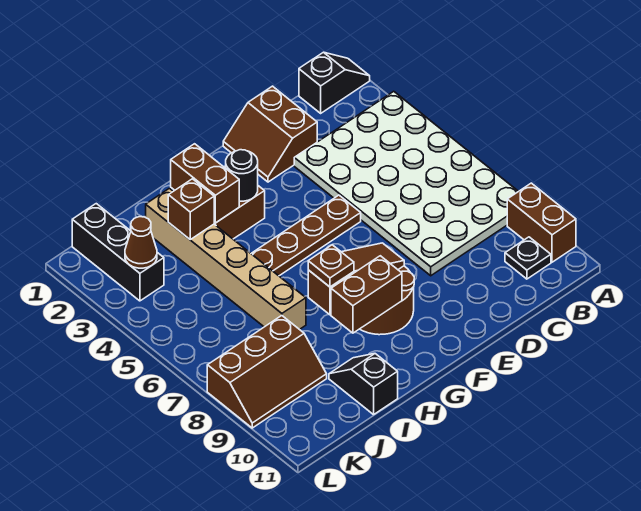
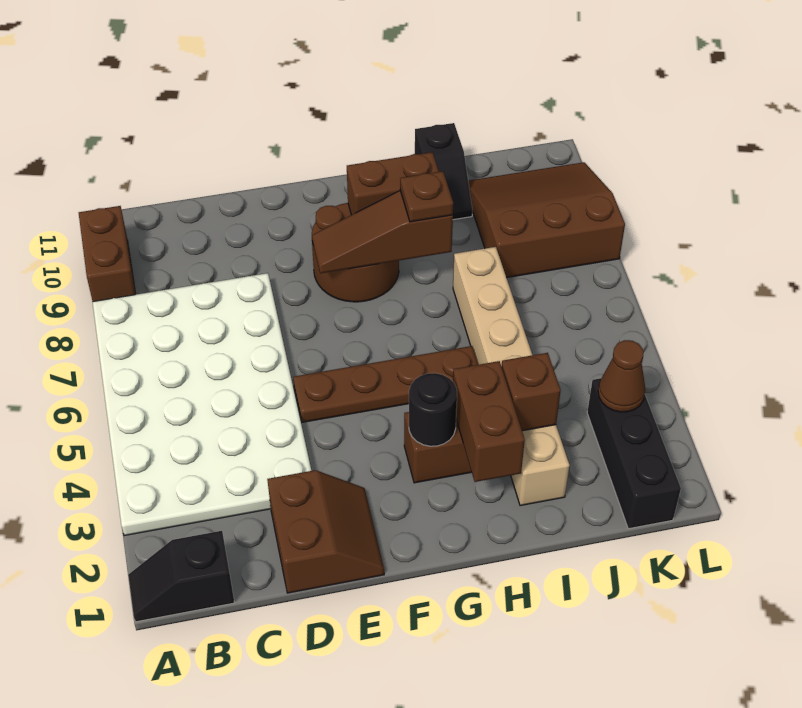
black plate B10 level 1 -> none
brown slope J8:L9 level 1 top 8 -> brown slope J8:L10 level 1 top 8

